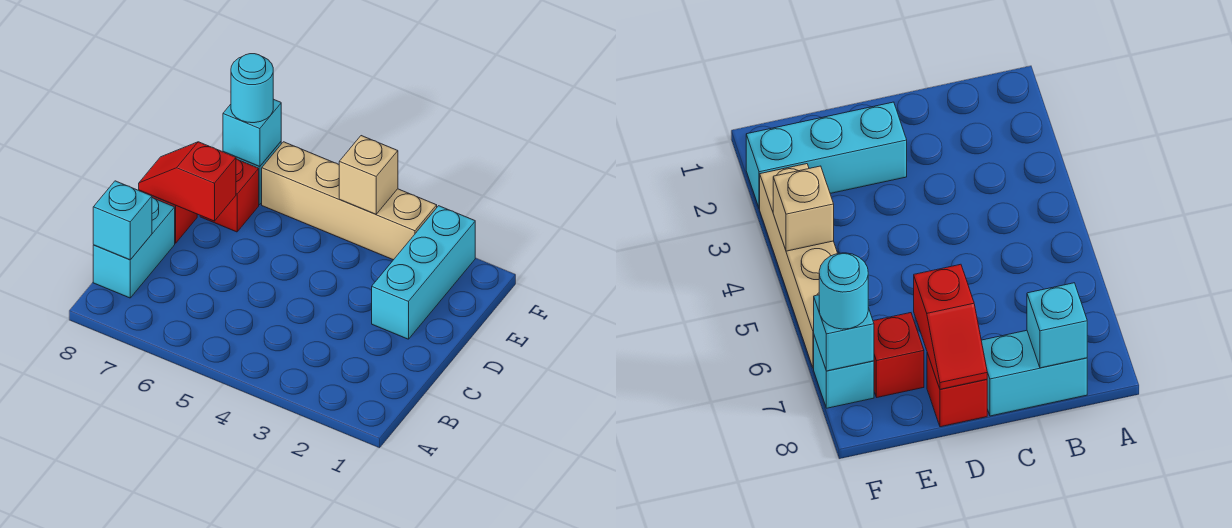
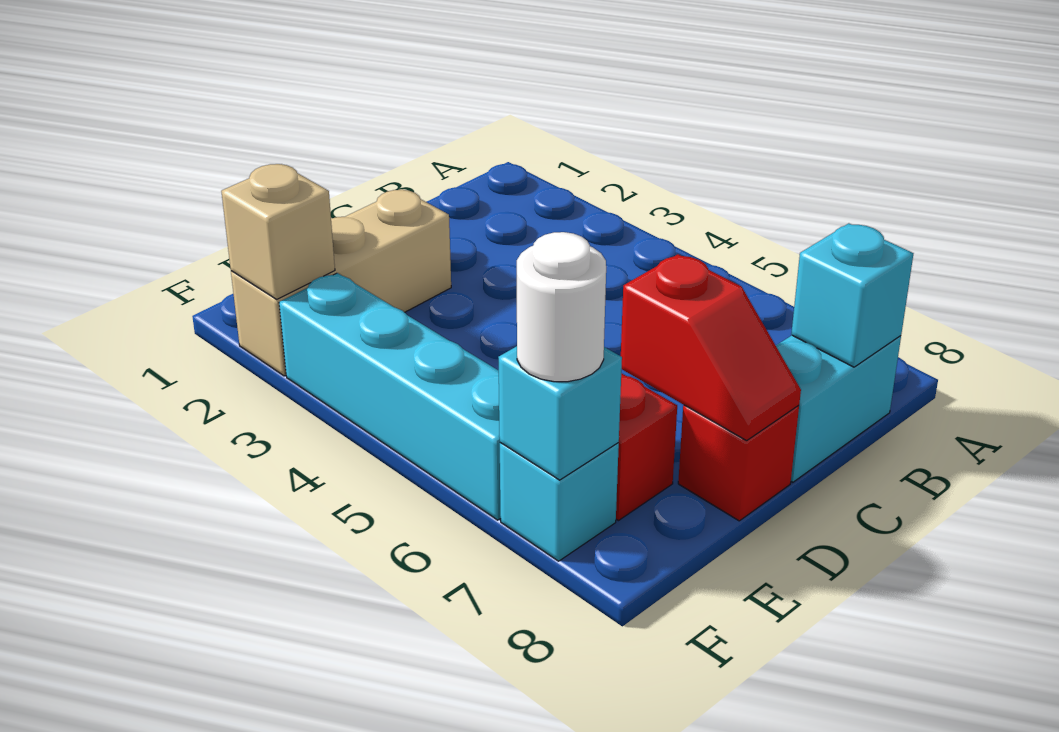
cyan brick D2:F2 level 1 -> tan brick D2:F2 level 1
tan brick F3:F6 level 1 -> cyan brick F3:F6 level 1
tan brick F4 level 2 -> tan brick F2 level 2
cyan round brick F7 level 3 -> white round brick F7 level 3

